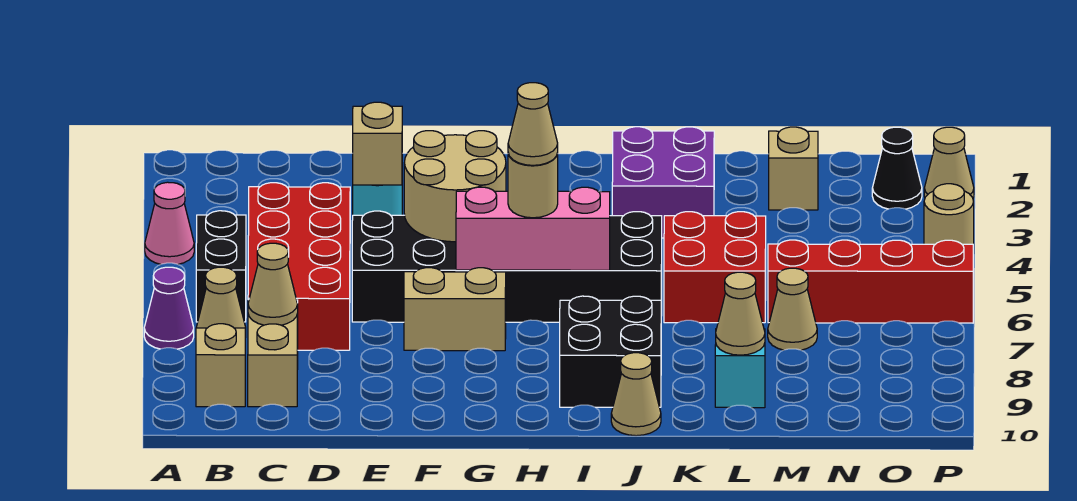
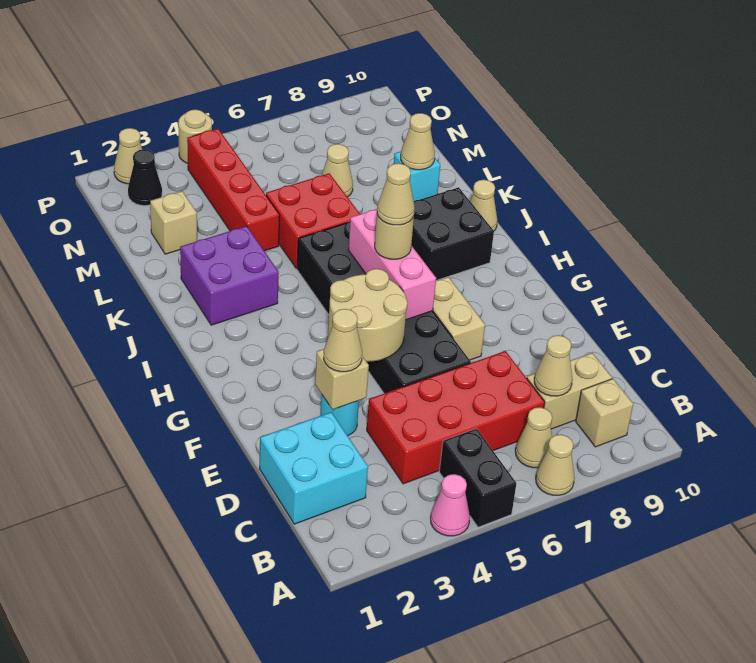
purple cone A7 level 1 -> tan cone A7 level 1
black brick B5:B6 level 1 -> black brick A5:B5 level 1
none -> cyan brick C1:D2 level 1
none -> tan cone E3 level 3
red brick M6:P6 level 1 -> red brick L4:O4 level 1

